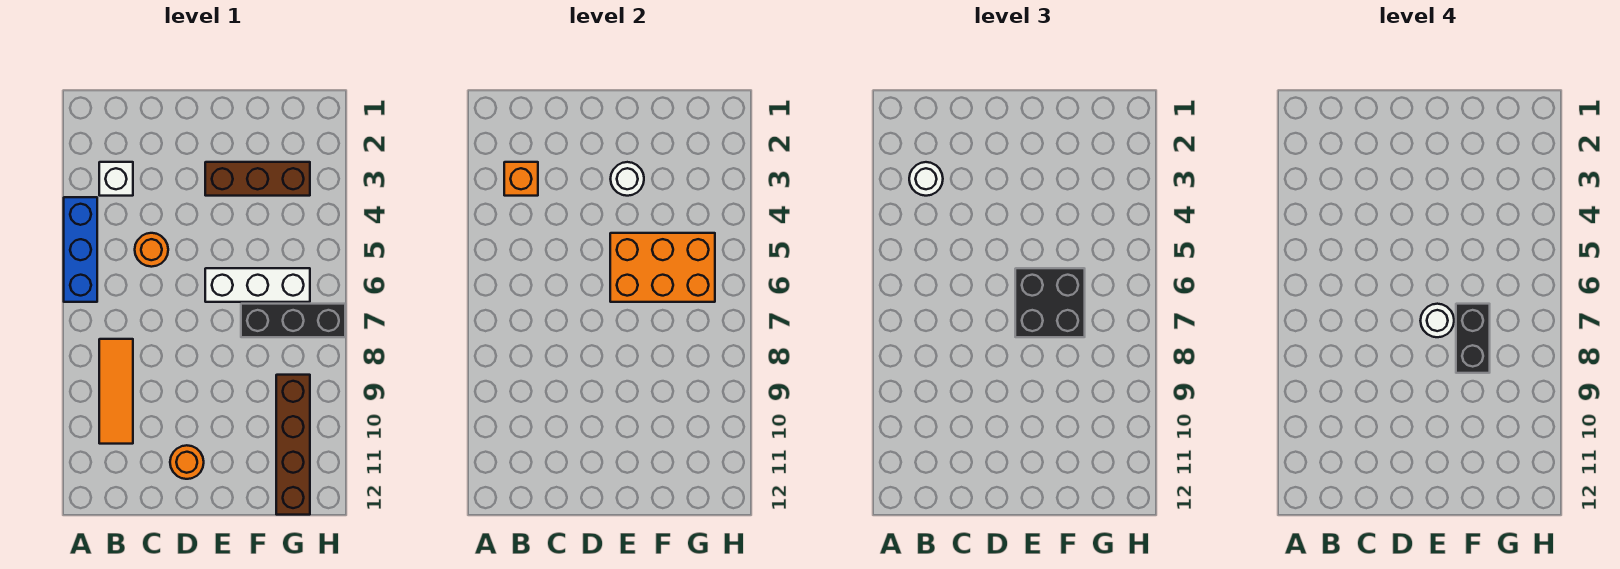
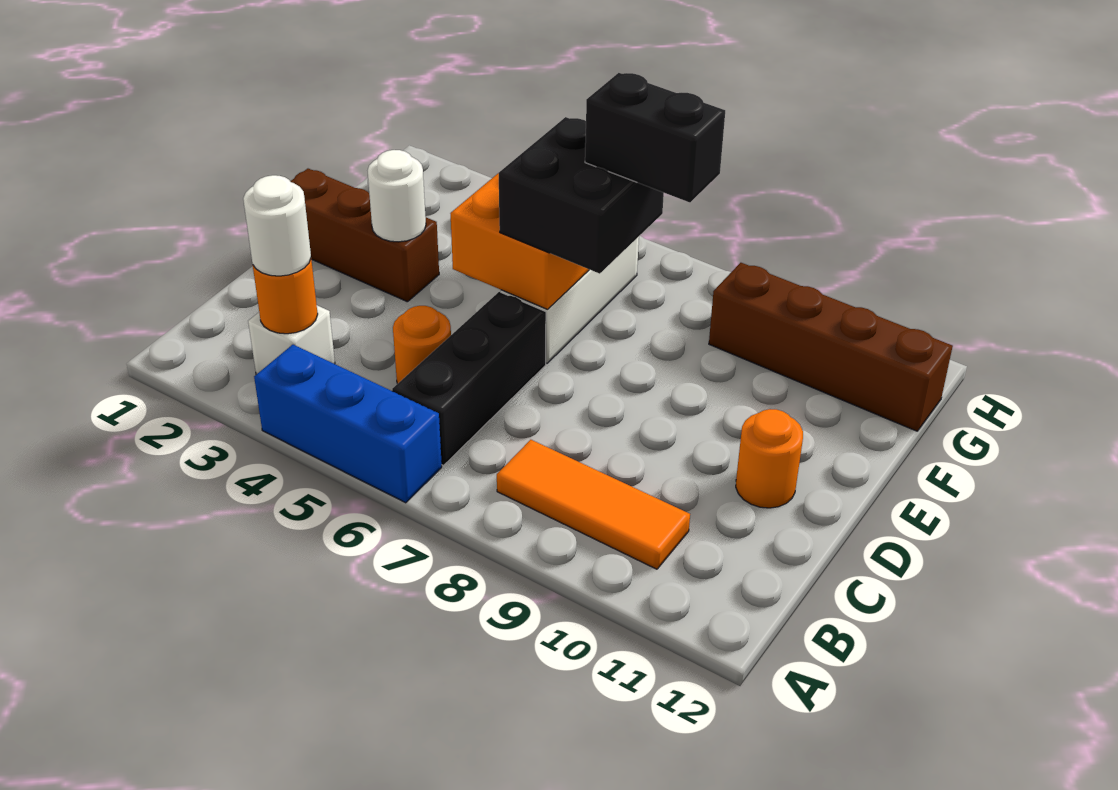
orange brick B3 level 2 -> orange round brick B3 level 2
brown brick E3:G3 level 1 -> brown brick E1:E3 level 1
white round brick E7 level 4 -> none
black brick F7:H7 level 1 -> black brick B6:D6 level 1

